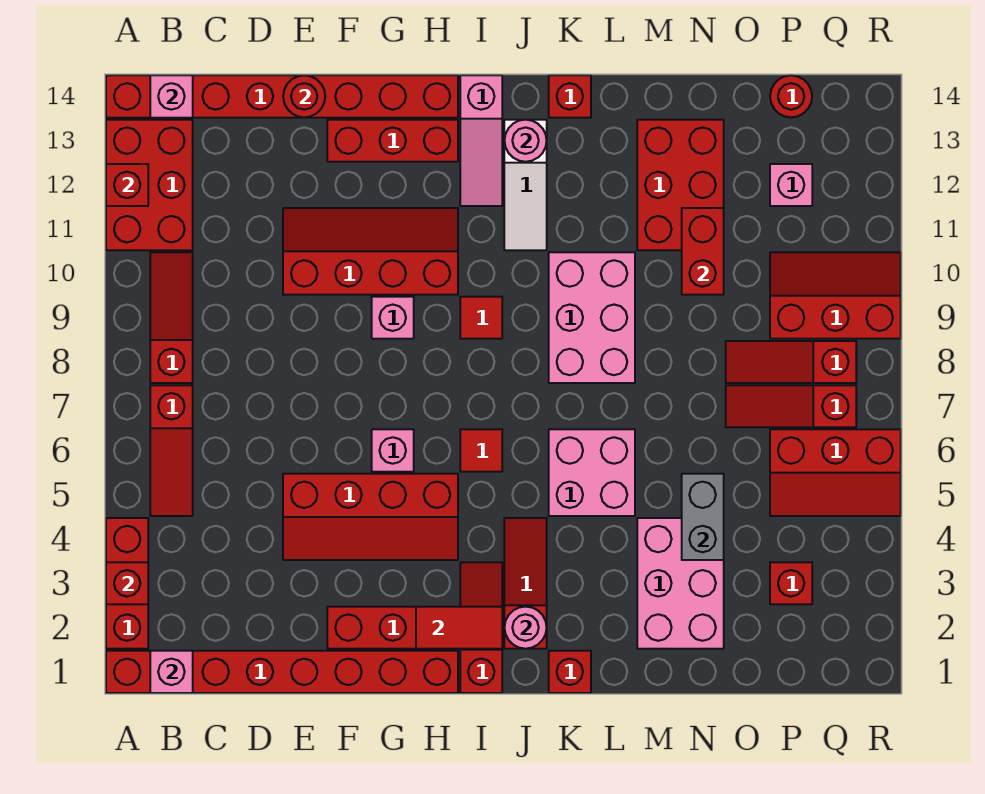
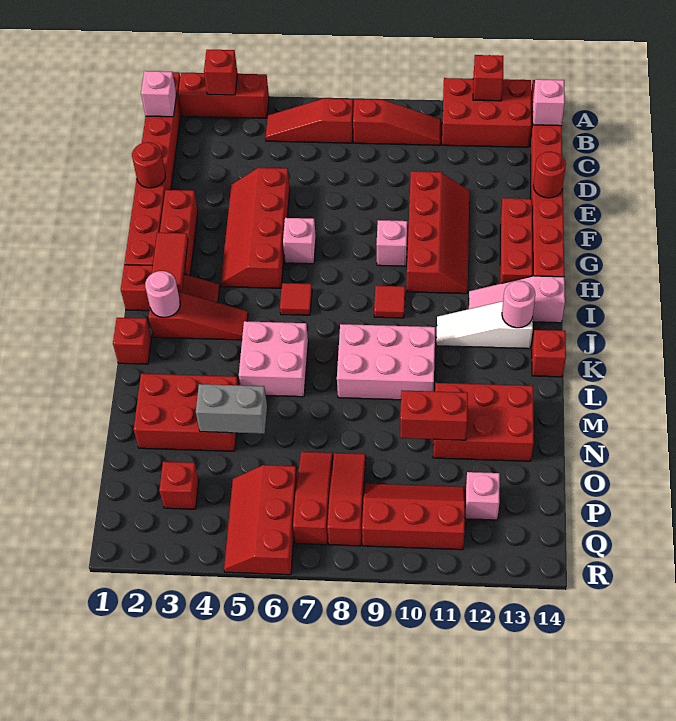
pink brick M2:N4 level 1 -> red brick M2:N4 level 1
red slope P9:R10 level 1 top 9 -> red slope P9:Q11 level 1 top Q
red round brick P14 level 1 -> red round brick E1 level 2

